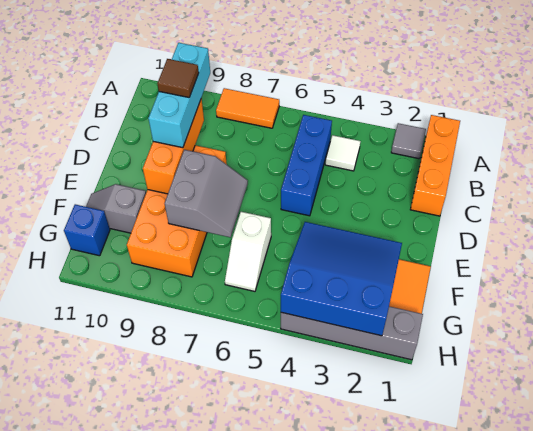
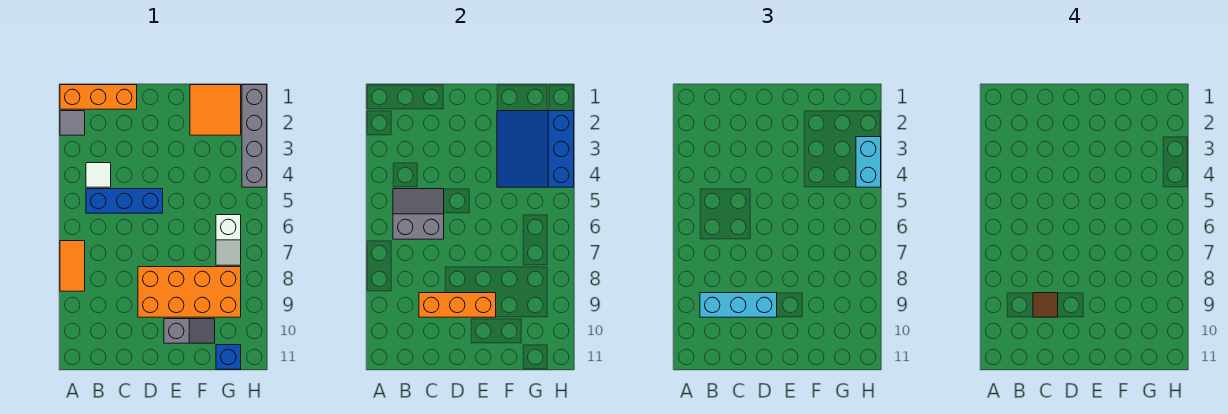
grey slope E7:F8 level 2 top 8 -> grey slope B5:C6 level 2 top 6
white slope F6:G6 level 1 top F -> white slope G6:G7 level 1 top 6
grey slope F10:F11 level 1 top 10 -> grey slope E10:F10 level 1 top E
none -> cyan brick H3:H4 level 3

